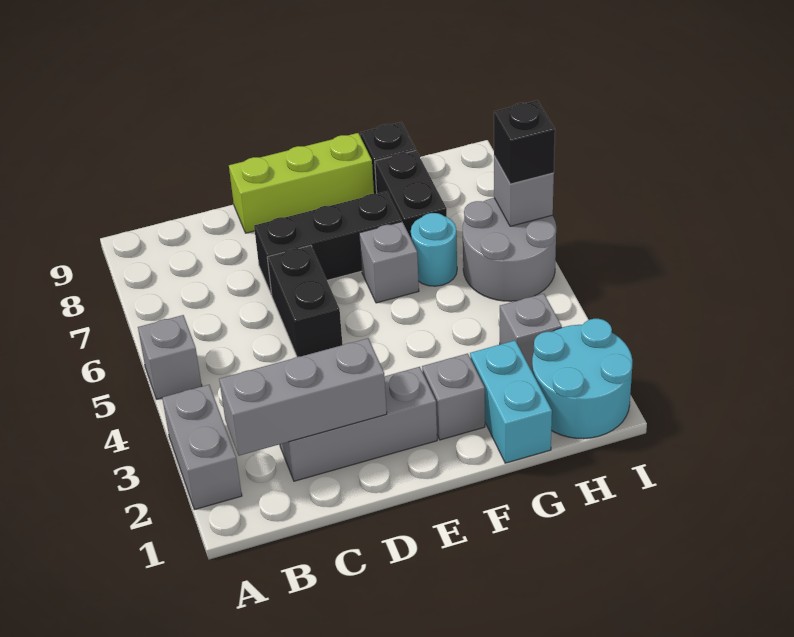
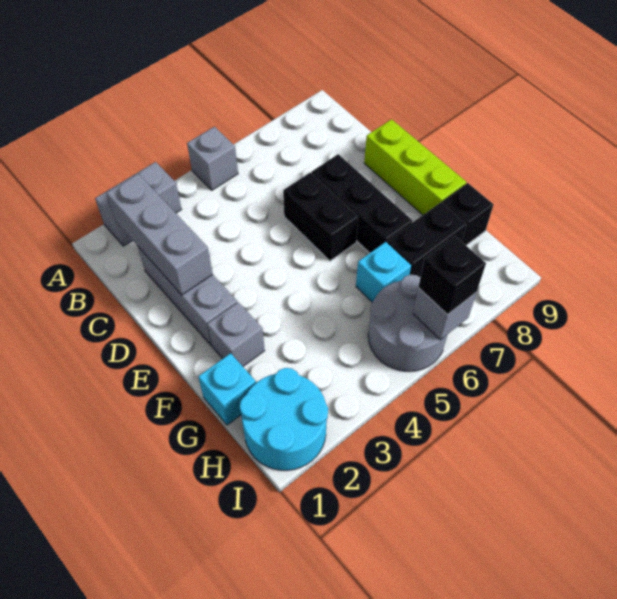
black brick D5:D6 level 1 -> black brick D6:E6 level 1
grey brick F6 level 1 -> none
cyan brick G1:G2 level 1 -> cyan brick G1 level 1
cyan round brick G6 level 1 -> cyan brick G6 level 1
grey brick H3 level 1 -> none

